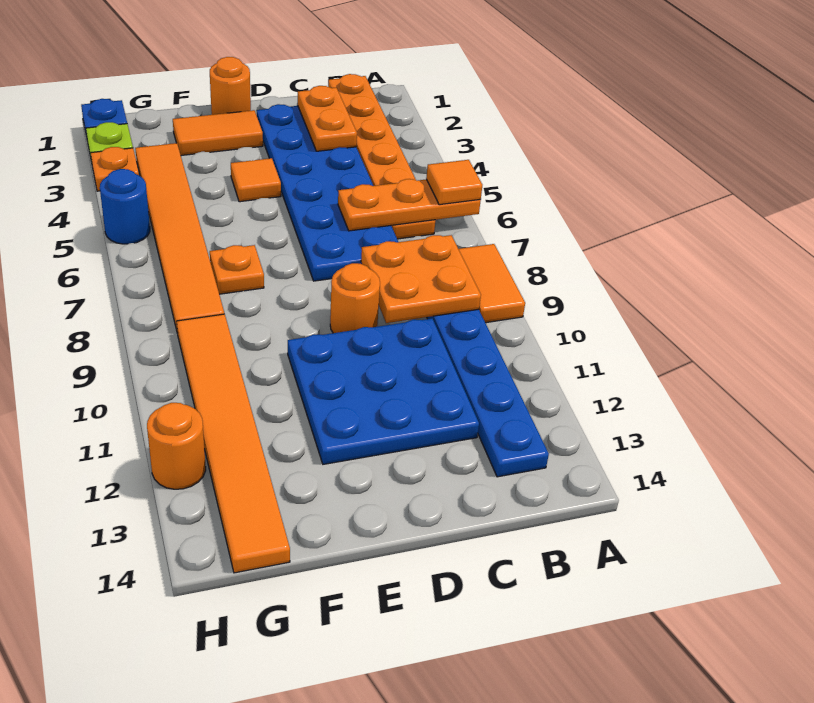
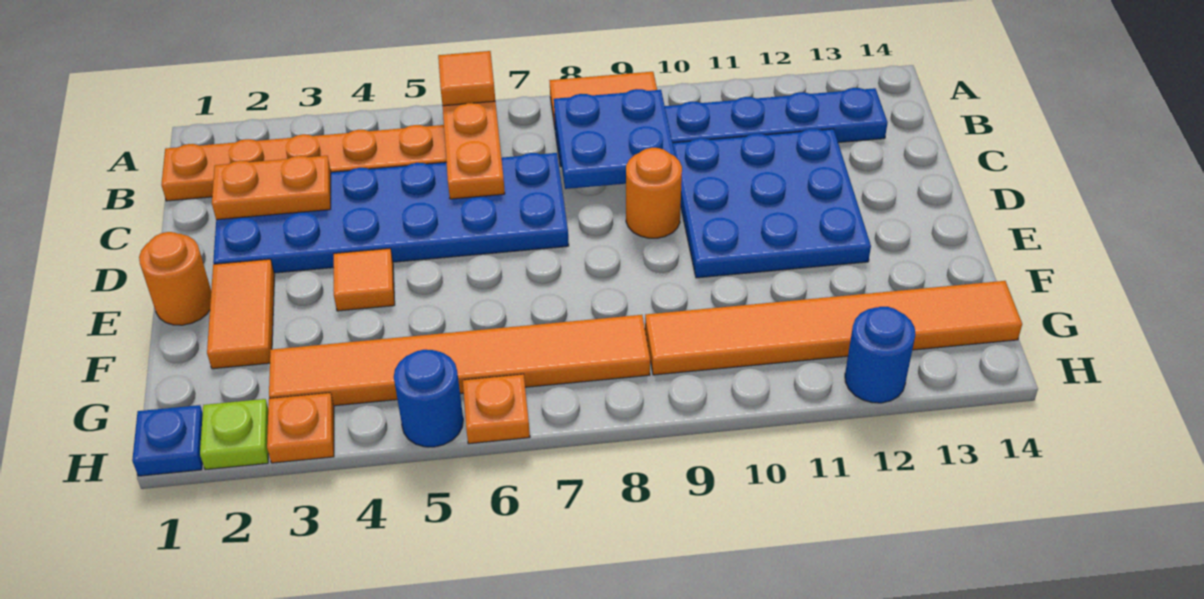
orange plate B8:C9 level 2 -> blue plate B8:C9 level 2
orange plate F7 level 1 -> orange plate H6 level 1
orange round brick H12 level 1 -> blue round brick H12 level 1

